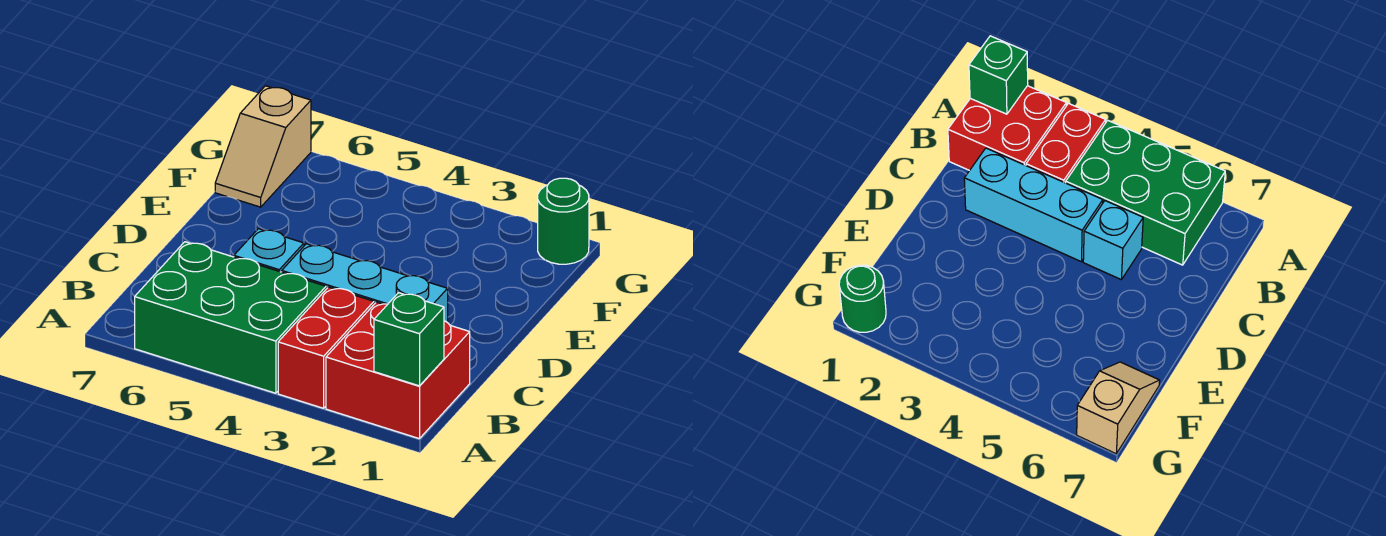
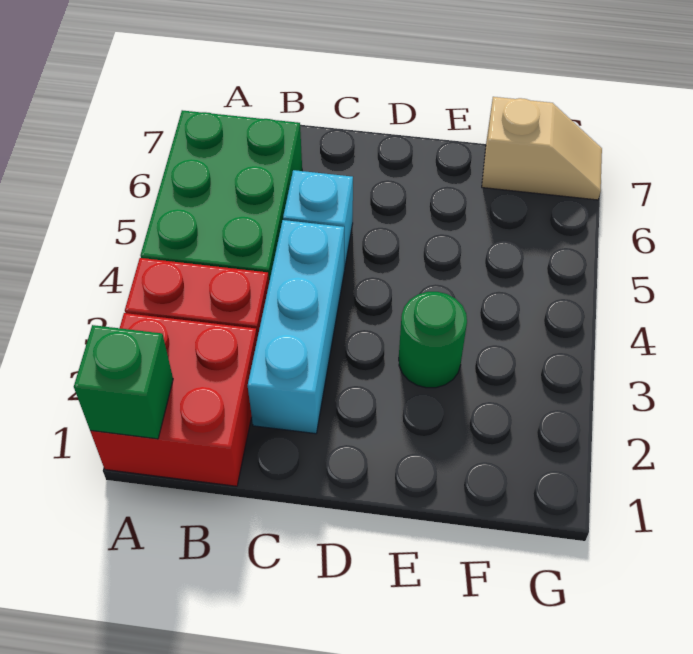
tan slope F7:G7 level 1 top G -> tan slope F7:G7 level 1 top F
green round brick G1 level 1 -> green round brick E3 level 1

